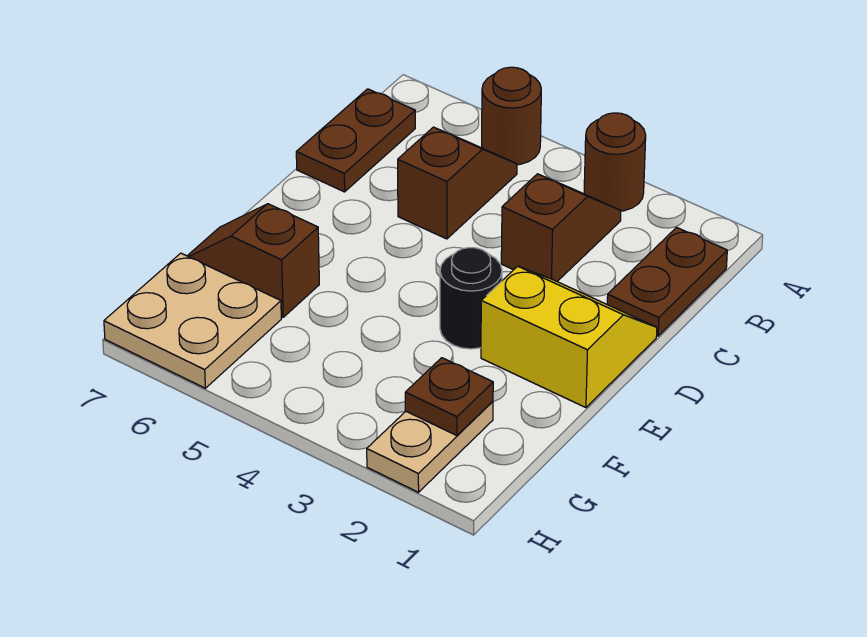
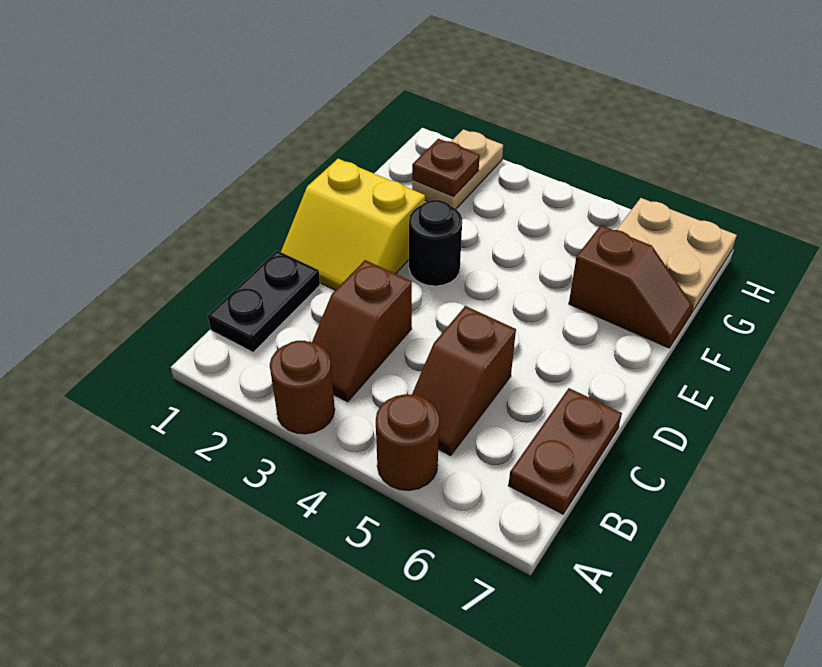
brown plate B1:C1 level 1 -> black plate B1:C1 level 1

